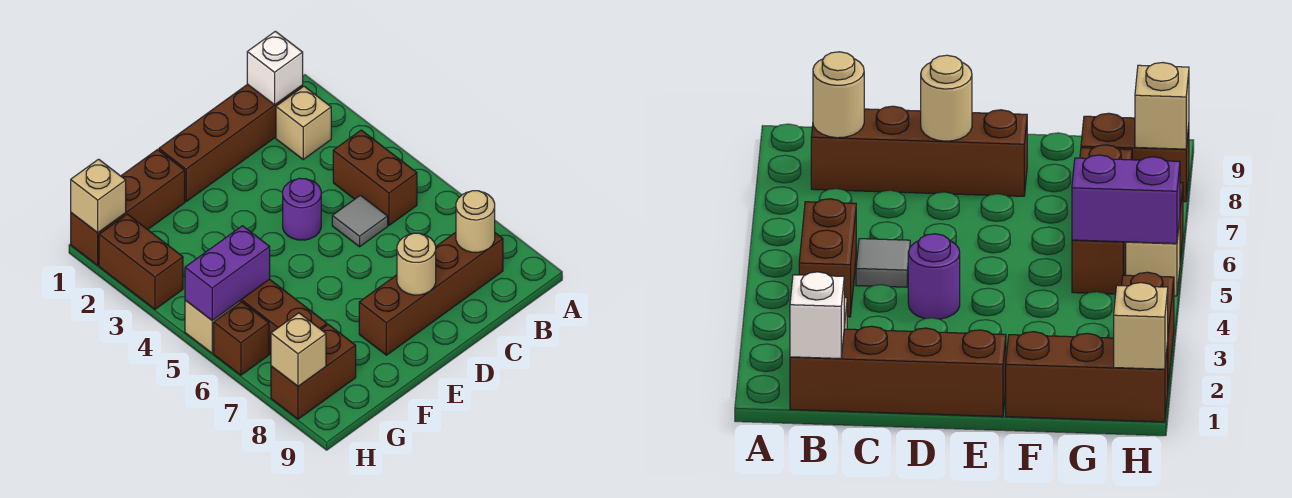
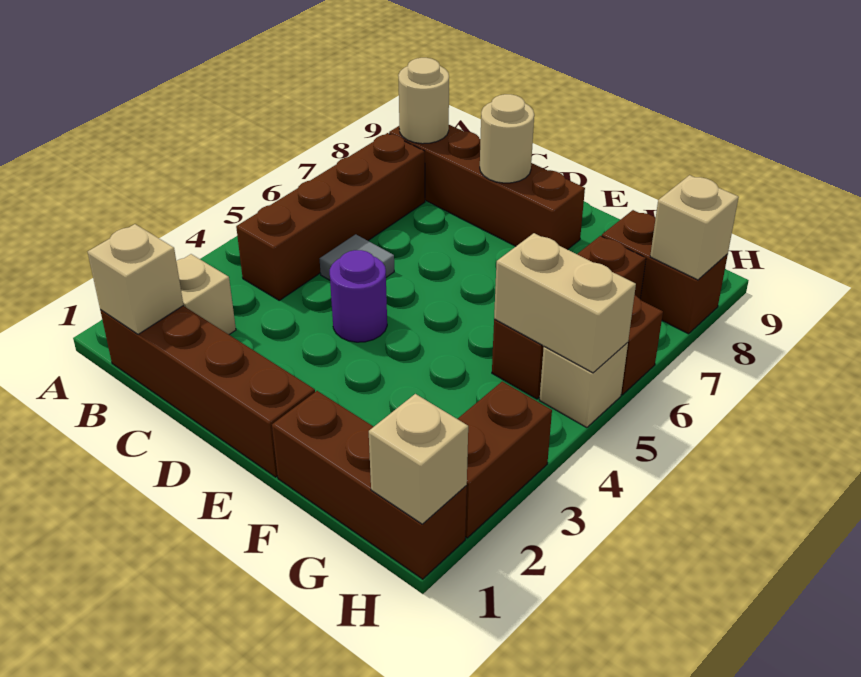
white brick B1 level 2 -> tan brick B1 level 2
brown brick B4:B5 level 1 -> brown brick B4:B7 level 1
purple brick G5:H5 level 2 -> tan brick G5:H5 level 2

